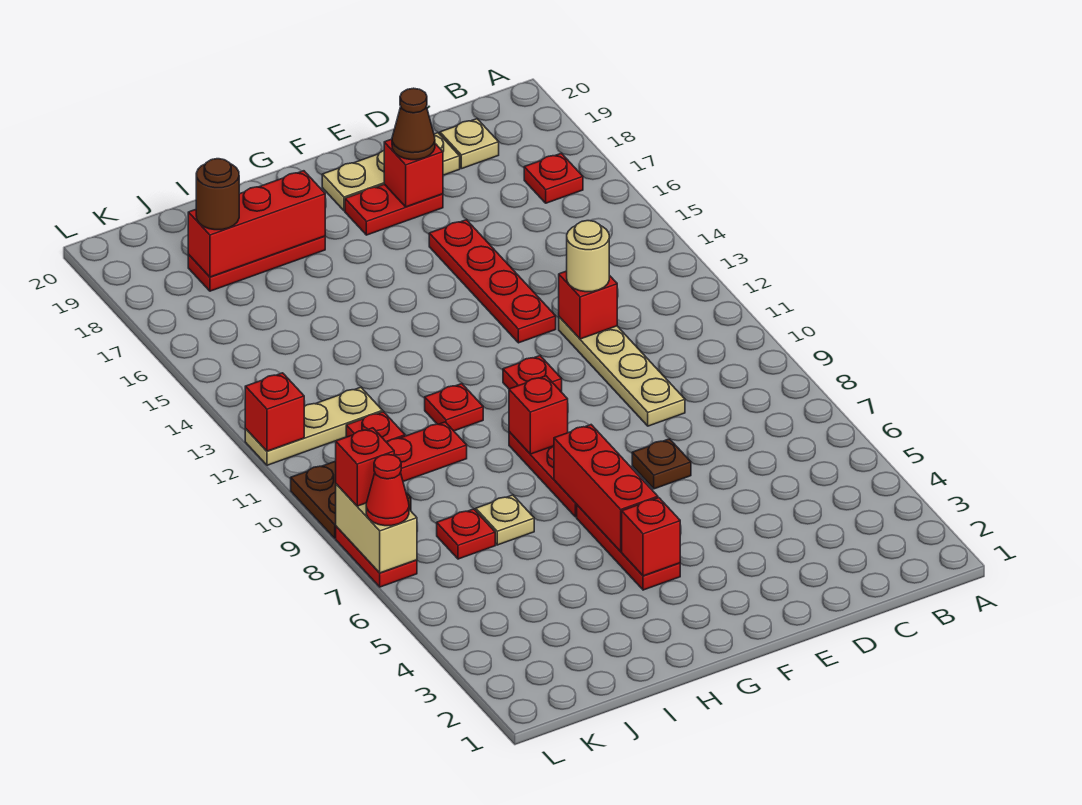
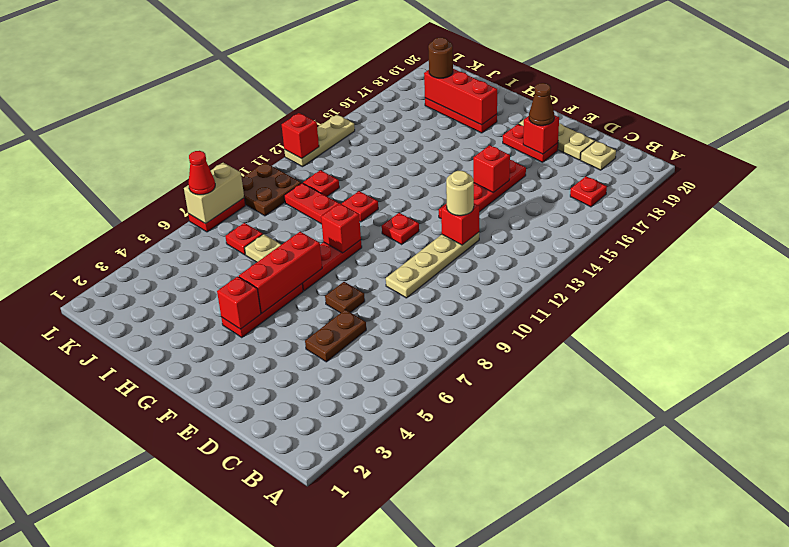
none -> brown plate D5:D6 level 1
tan plate J12:L12 level 1 -> tan plate L12:L14 level 1
red brick L8 level 3 -> red brick E15 level 2

